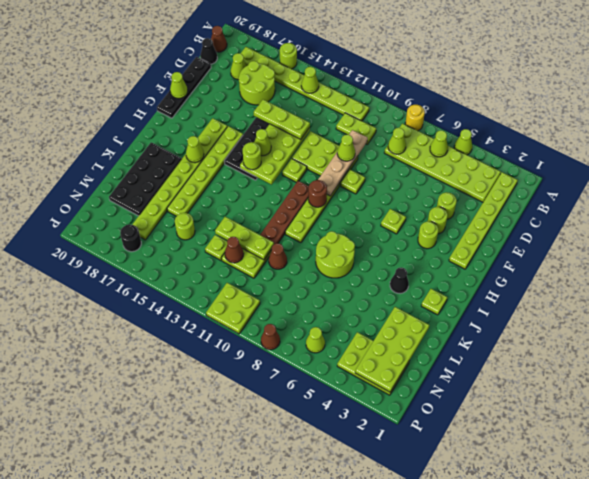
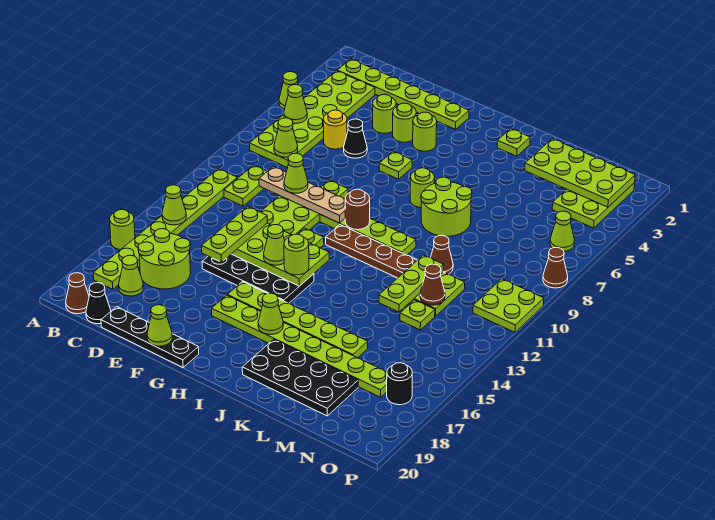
yellow round brick A8 level 1 -> yellow round brick D6 level 1
black cone J4 level 1 -> black cone E6 level 1
lime round brick M15 level 1 -> lime round brick I7 level 1

